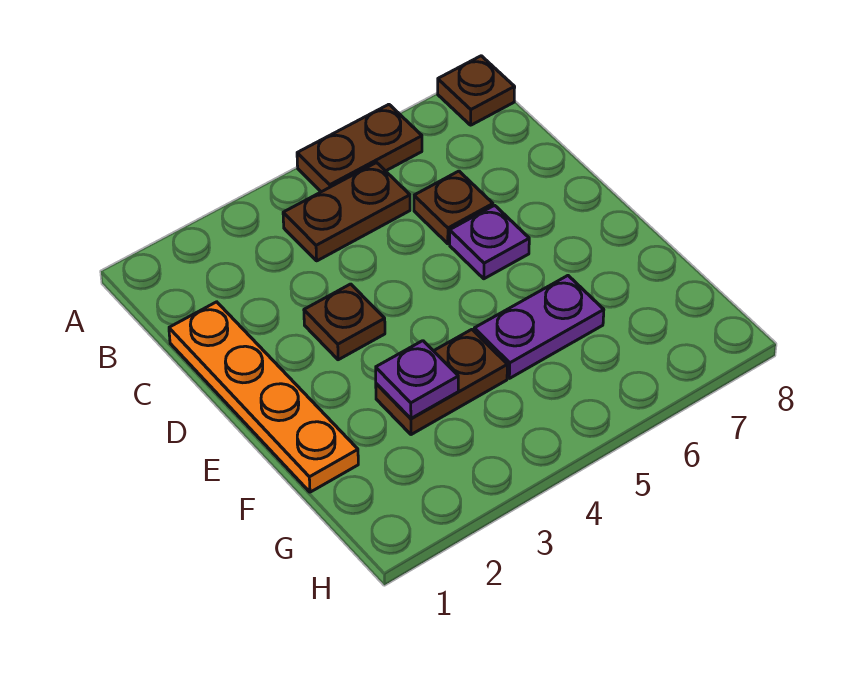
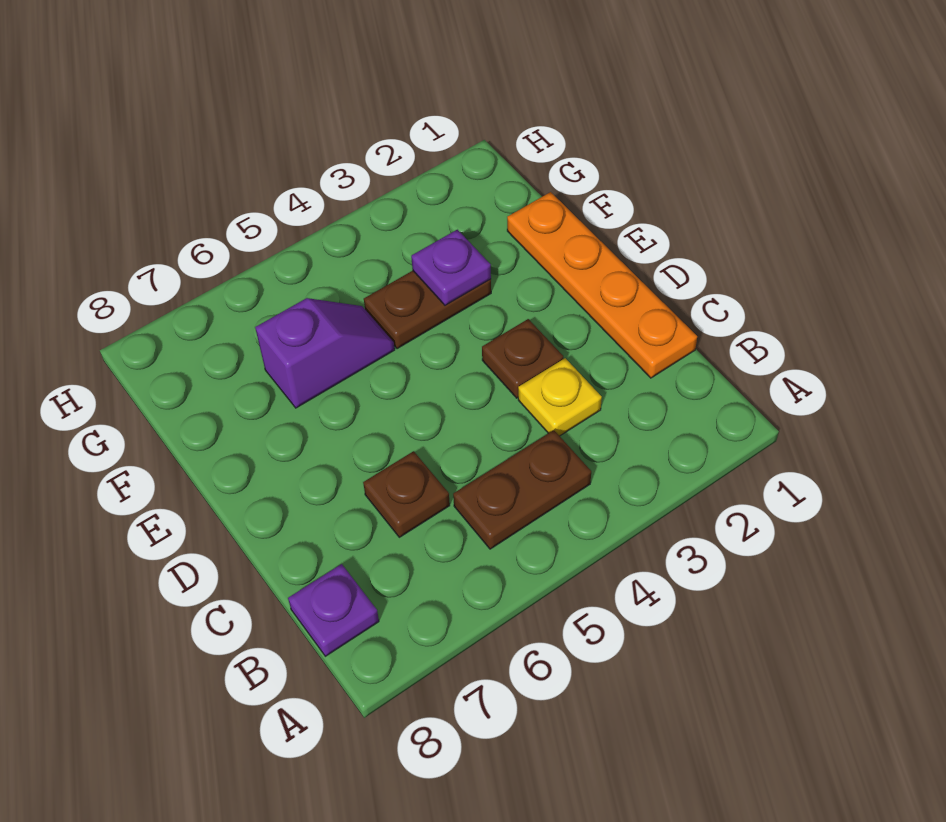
brown plate A5:A6 level 1 -> none
brown plate A8 level 1 -> none
none -> yellow plate C3 level 1
purple plate D6 level 1 -> purple plate B8 level 1
purple plate F5:F6 level 1 -> purple slope F5:F6 level 1 top 6

